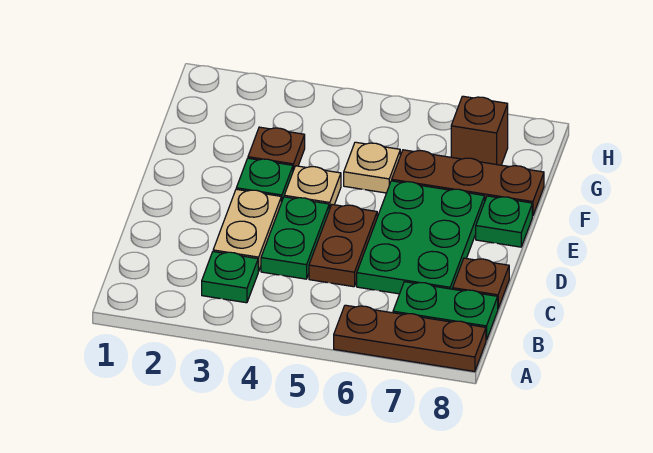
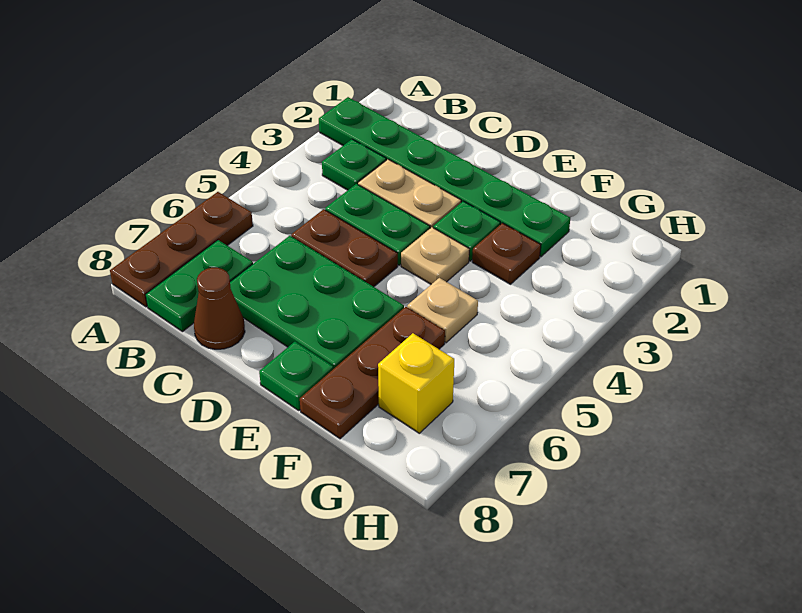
none -> green plate A2:F2 level 1
brown plate C8 level 1 -> brown cone C8 level 1
brown brick G7 level 1 -> yellow brick G7 level 1

